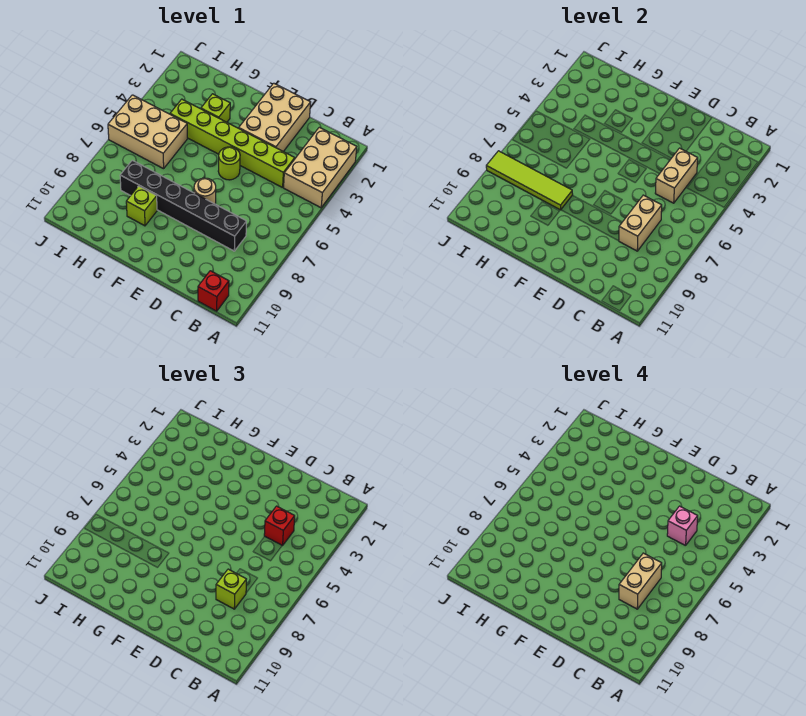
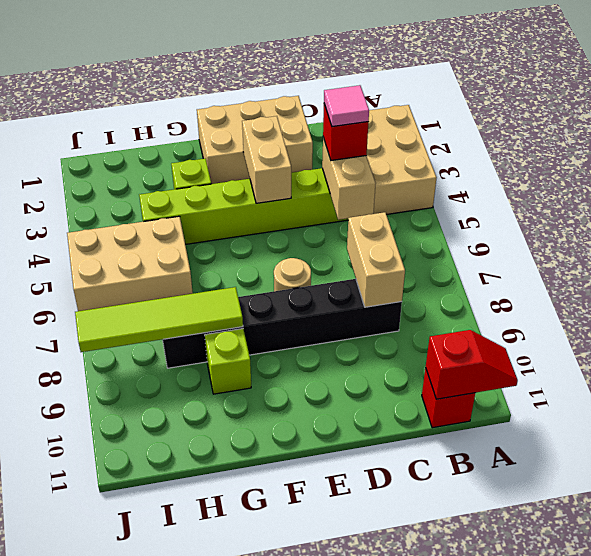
none -> red slope A11:B11 level 2 top B
pink brick C4 level 4 -> pink tile C4 level 4
tan brick C7:C8 level 4 -> tan brick E3:E4 level 2
lime brick C8 level 3 -> none
tan brick D1:E3 level 1 -> tan brick D1:F2 level 1
lime round brick E5 level 1 -> none

